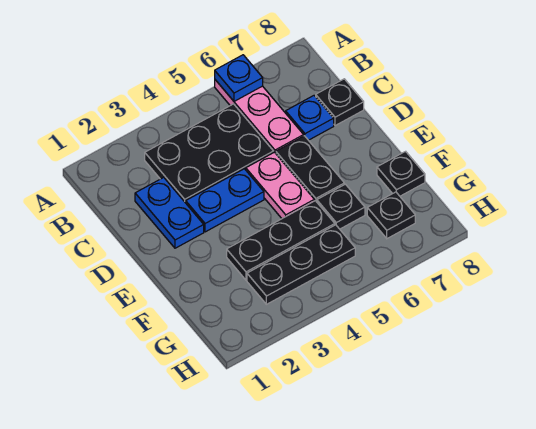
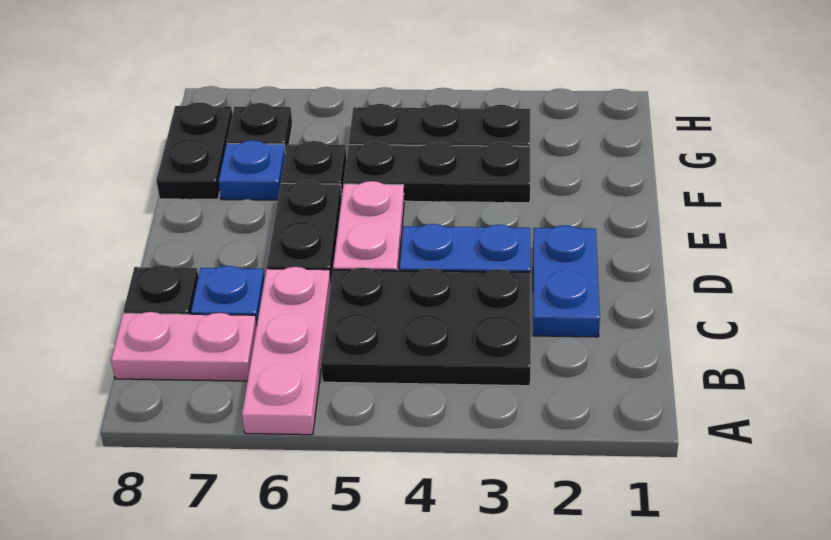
blue plate A6 level 2 -> blue plate F7 level 1
none -> pink plate B7:B8 level 1
black plate F8 level 1 -> black plate F8:G8 level 1

